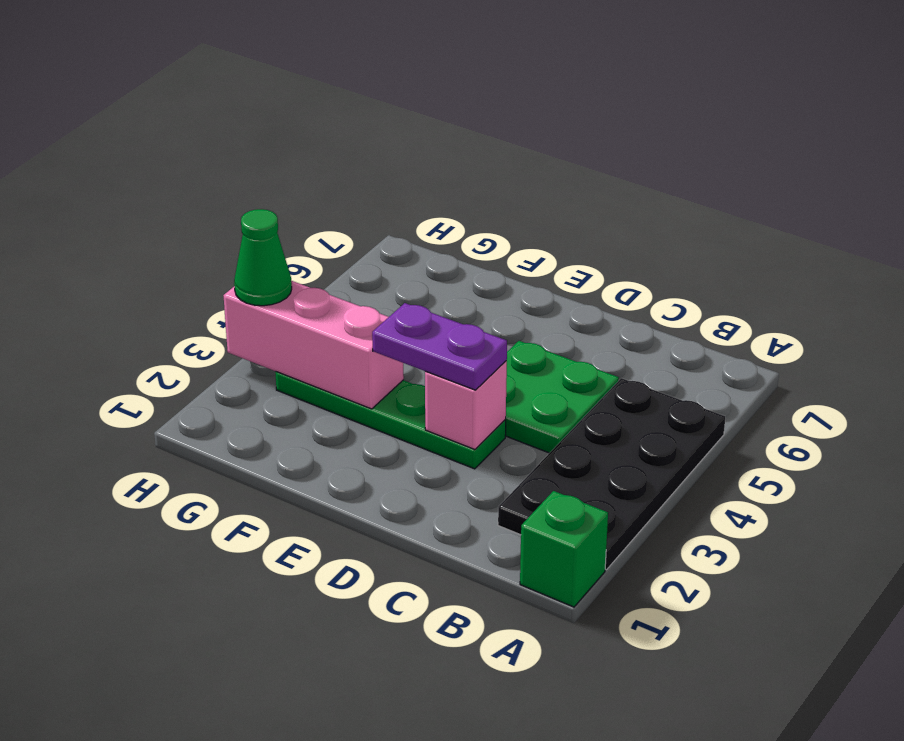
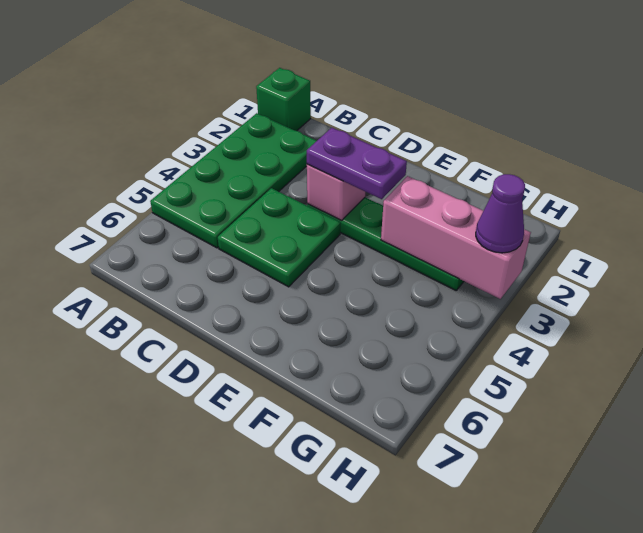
black plate A2:B5 level 1 -> green plate A2:B5 level 1
green cone H3 level 3 -> purple cone H3 level 3

